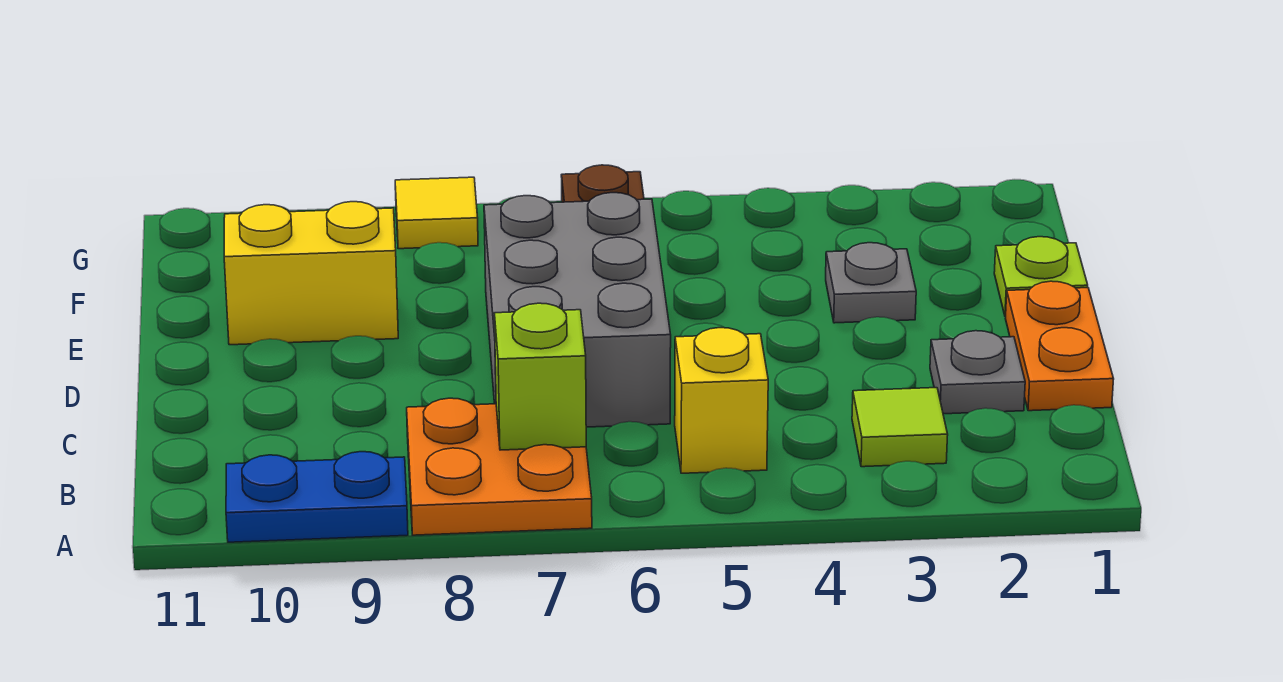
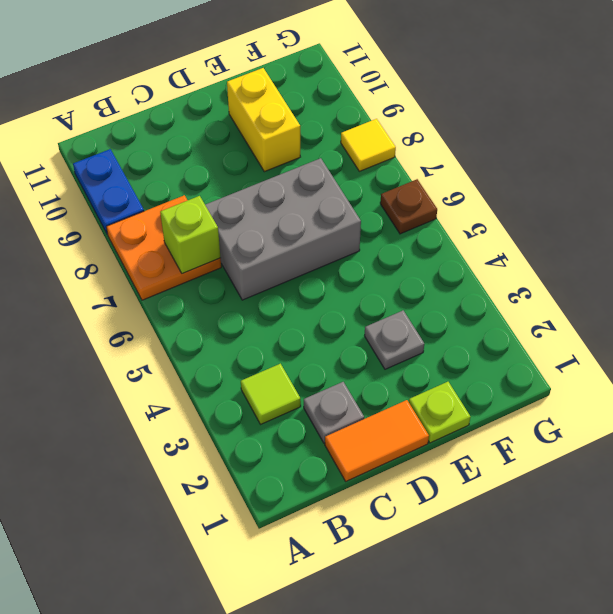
yellow brick B5 level 1 -> none
orange plate C1:D1 level 1 -> orange tile C1:D1 level 1

